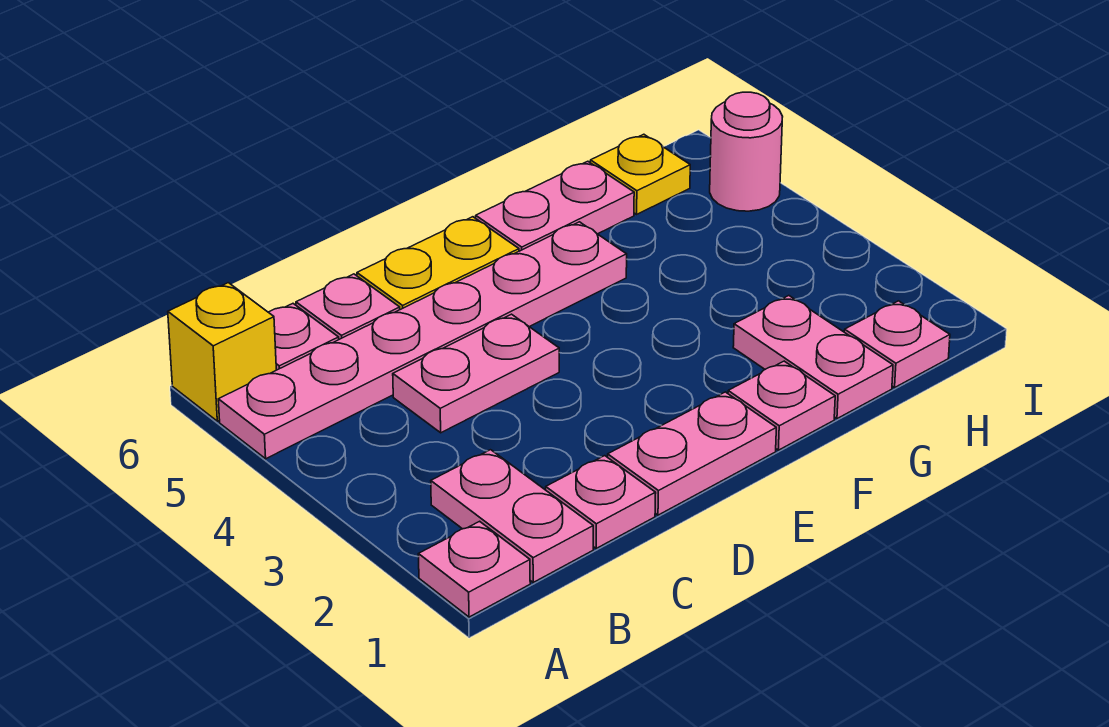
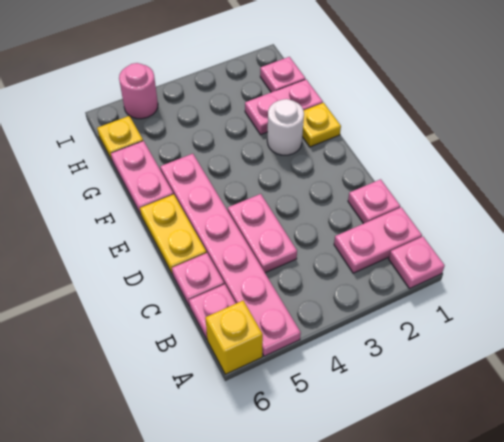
pink plate D1:E1 level 1 -> none
pink plate F1 level 1 -> yellow plate F1 level 1
none -> white round brick F2 level 1

